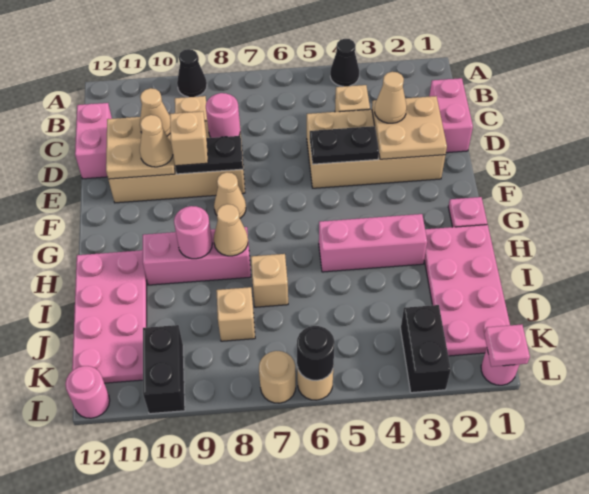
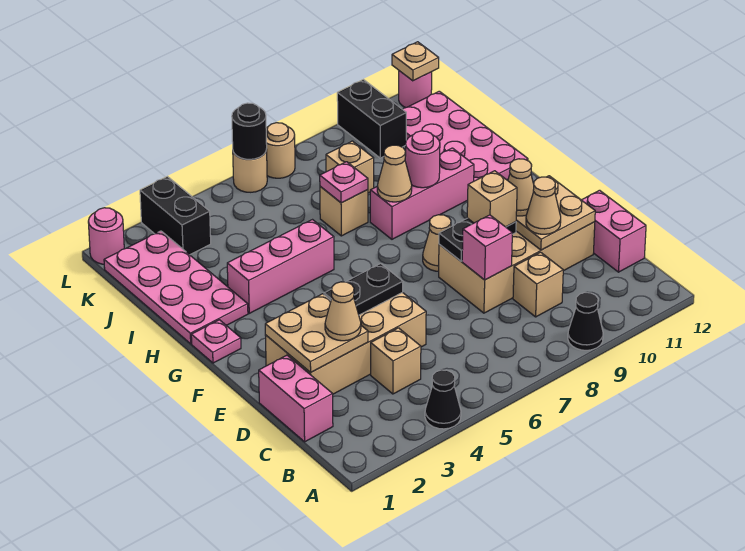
pink round brick D8 level 2 -> pink brick D8 level 2
pink plate L1 level 2 -> pink plate I7 level 2
none -> tan plate L12 level 2

